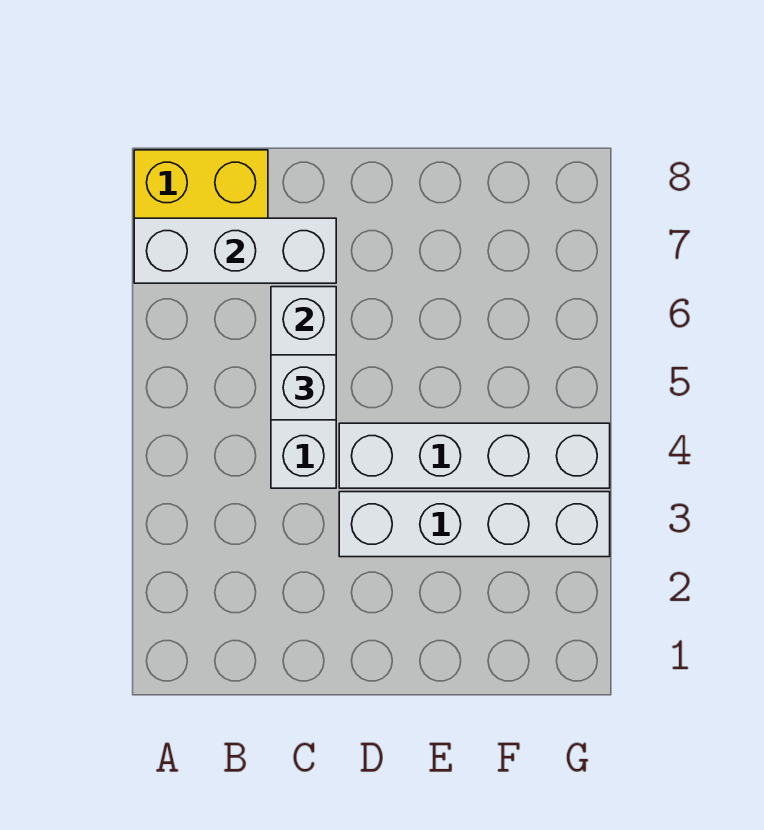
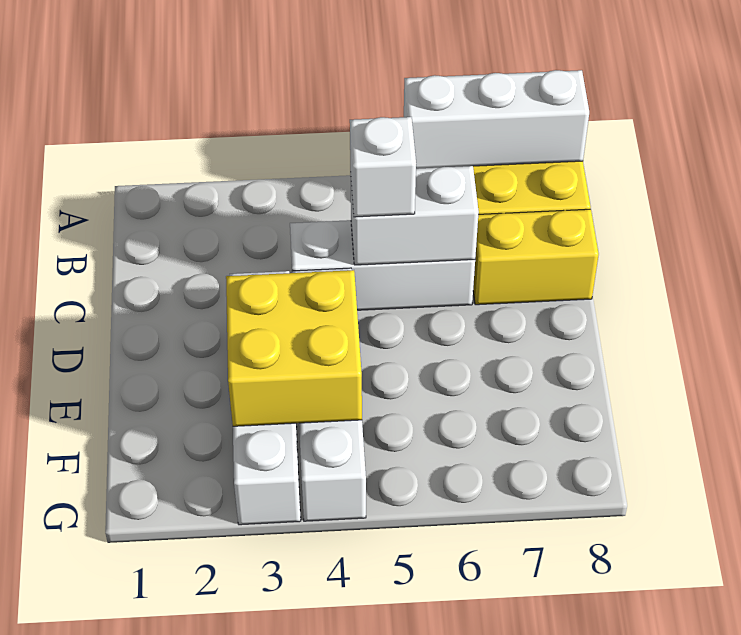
white brick A7:C7 level 2 -> white brick A6:A8 level 2
none -> yellow brick C7:C8 level 1
none -> yellow brick E3:F4 level 2

